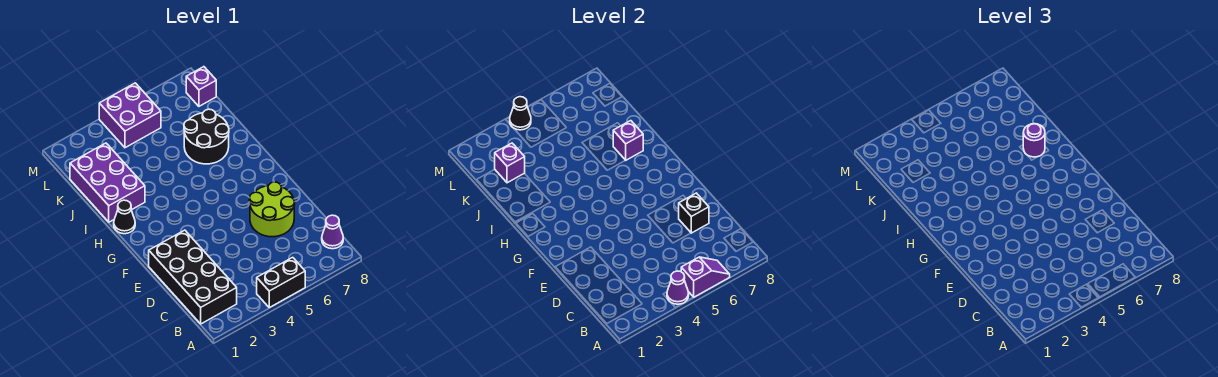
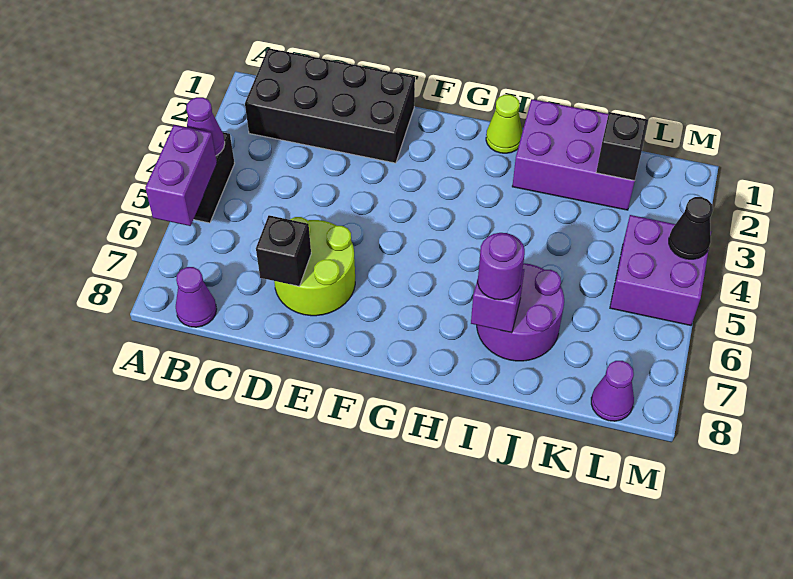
purple slope A5:A6 level 2 top 5 -> purple brick A5:A6 level 2
black cone H1 level 1 -> lime cone H1 level 1
black round brick I6:J7 level 1 -> purple round brick I6:J7 level 1
purple brick K2 level 2 -> black brick K2 level 2
purple brick L8 level 1 -> purple cone L8 level 1

